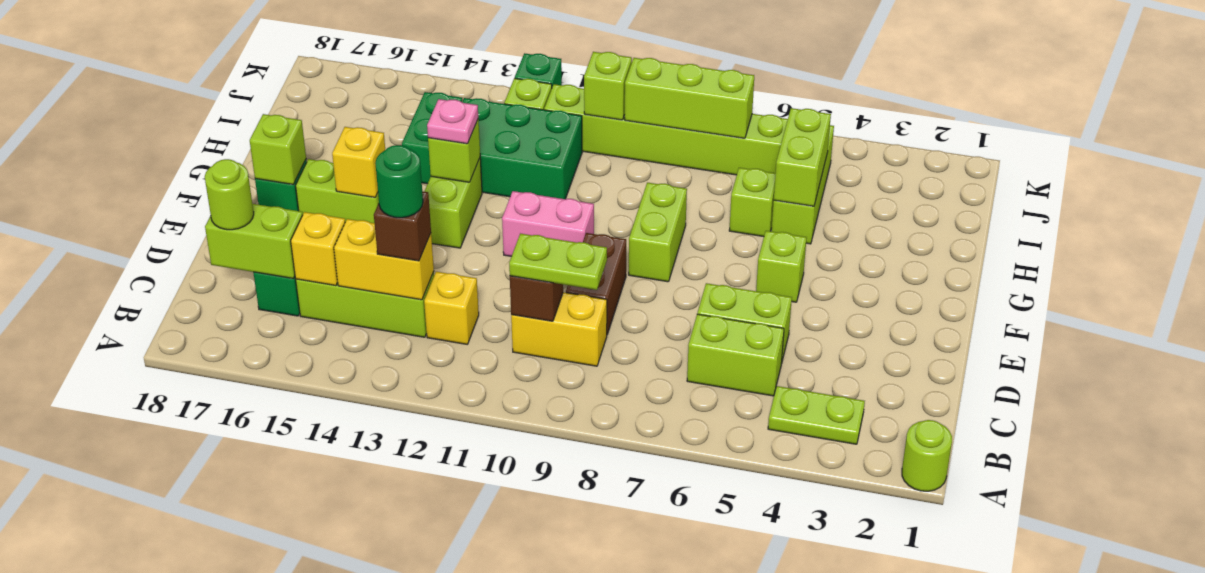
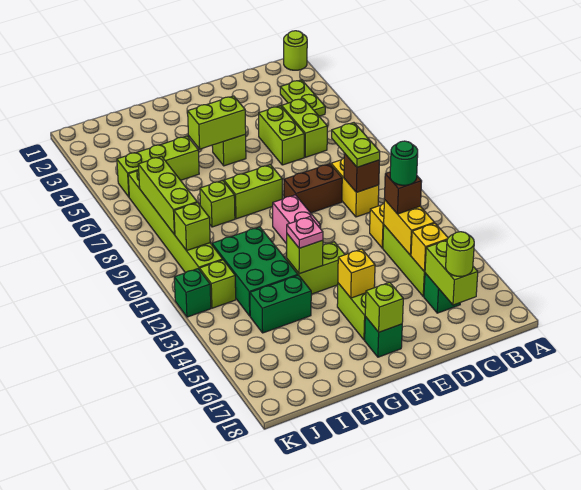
lime brick H5:I5 level 2 -> lime brick F5:G5 level 2
lime brick H6 level 1 -> lime brick H8 level 1

